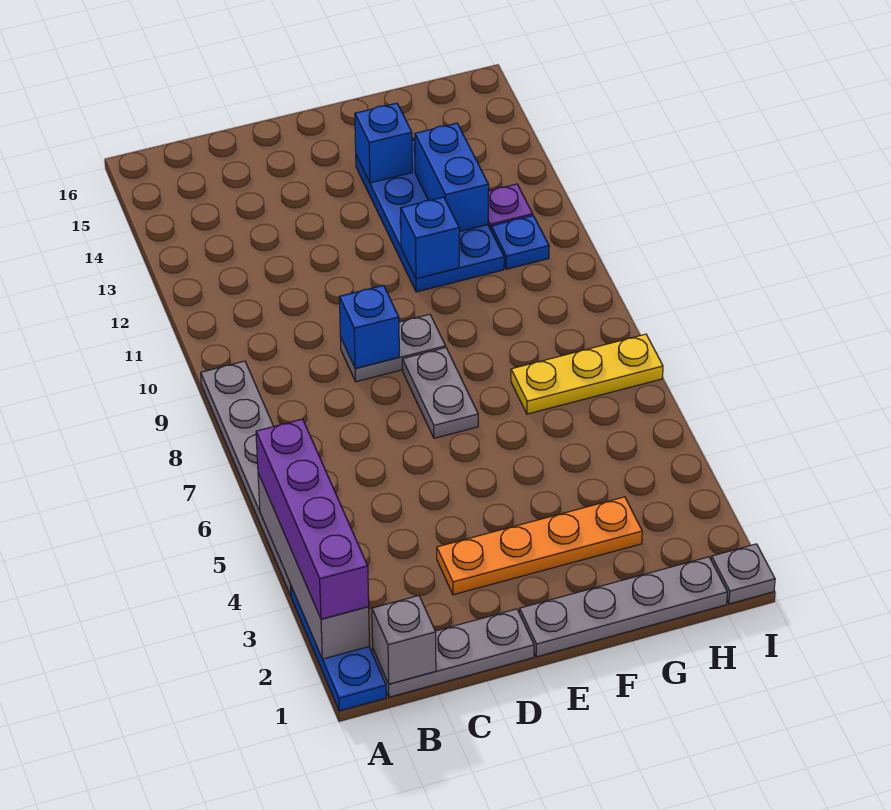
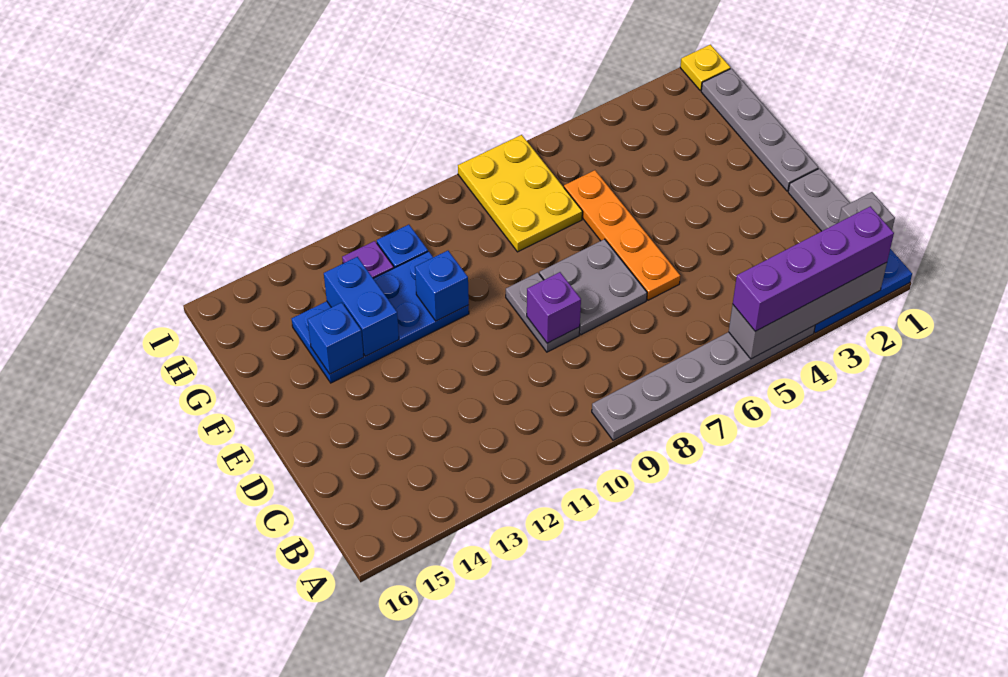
orange plate D3:G3 level 1 -> orange plate D6:G6 level 1
blue brick D9 level 2 -> purple brick D9 level 2
grey plate E7:E8 level 1 -> grey plate D7:E8 level 1
yellow plate G7:I7 level 1 -> yellow plate G7:I8 level 1
blue brick G12:G13 level 2 -> blue brick F13:G13 level 2
grey plate I1 level 1 -> yellow plate I1 level 1

